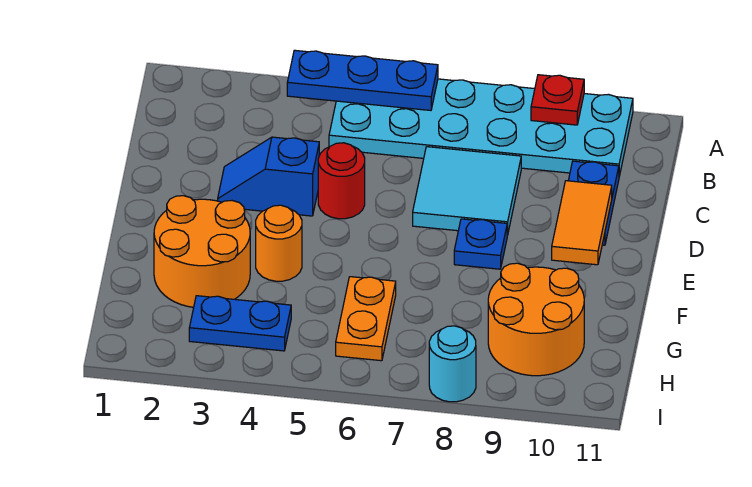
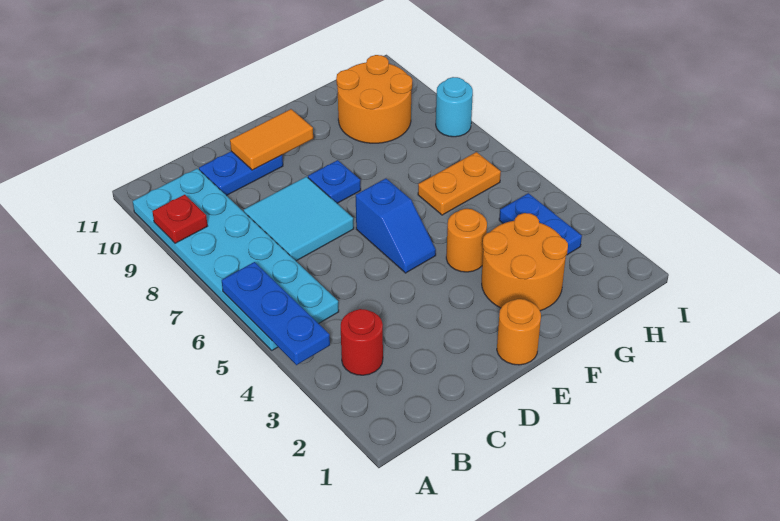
blue slope D3:D4 level 1 top 4 -> blue slope E5:E6 level 1 top 6
red round brick D5 level 1 -> red round brick B3 level 1
none -> orange round brick E1 level 1

